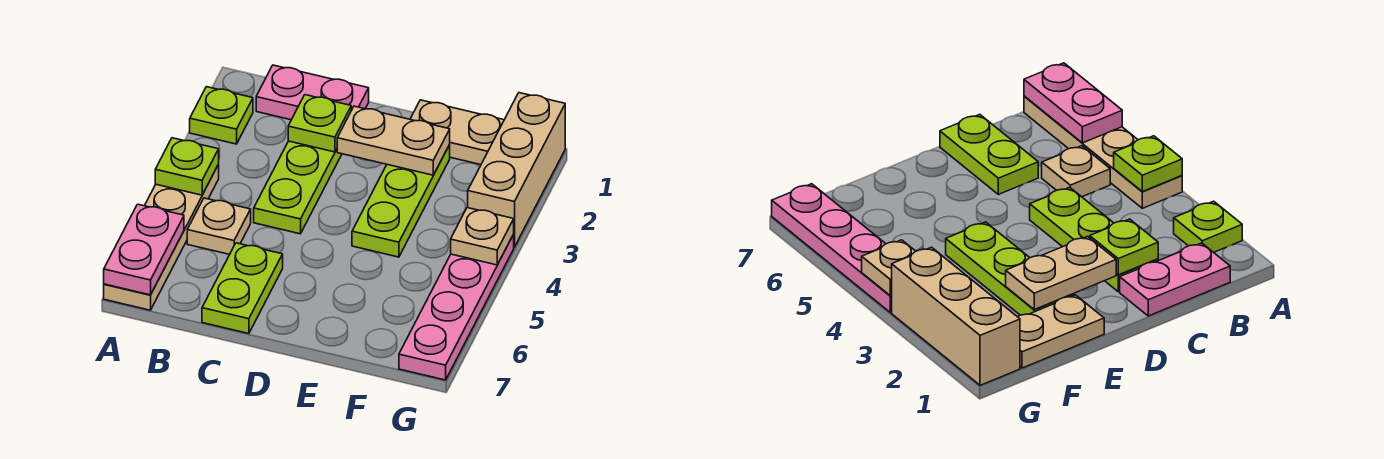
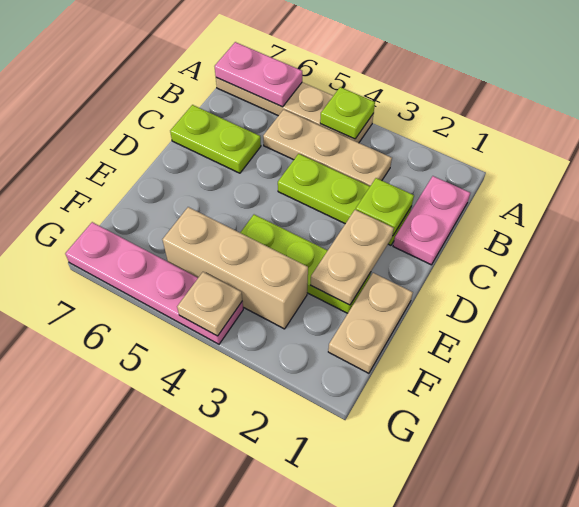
lime plate A2 level 1 -> none
tan plate B5 level 1 -> tan plate B3:B5 level 1
tan brick G1:G3 level 1 -> tan brick F3:F5 level 1

